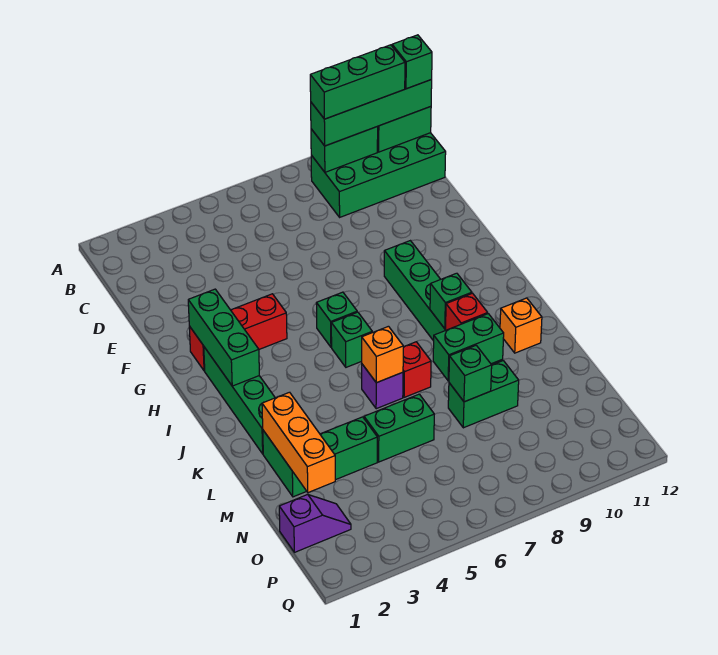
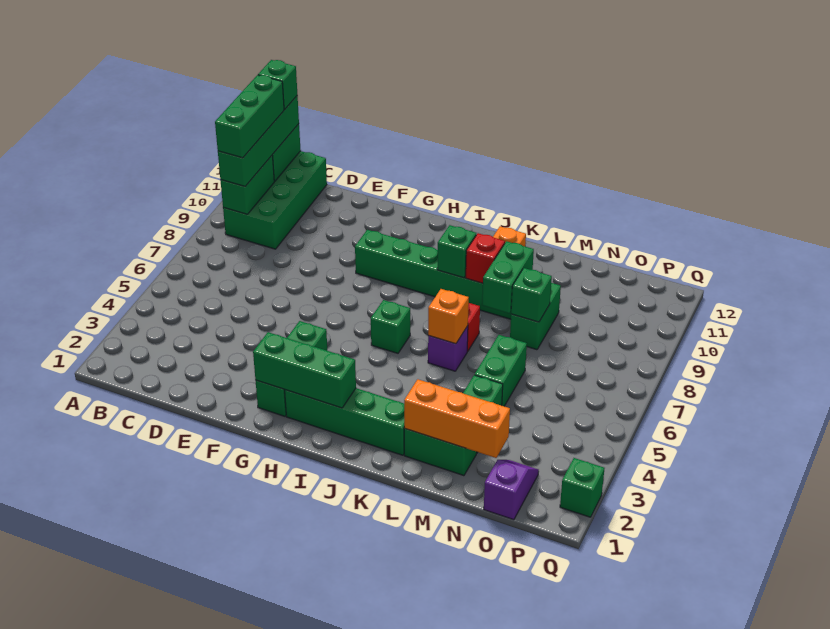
red brick G2:G4 level 1 -> green brick G2:G4 level 1
green brick H6 level 1 -> green brick Q2 level 1

